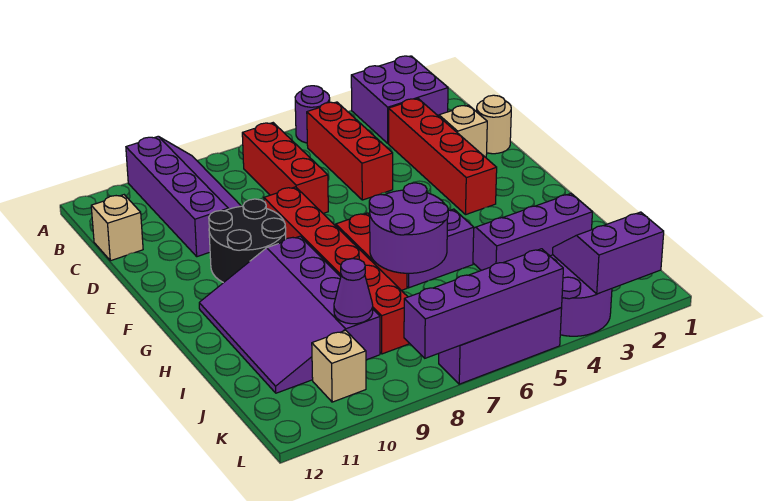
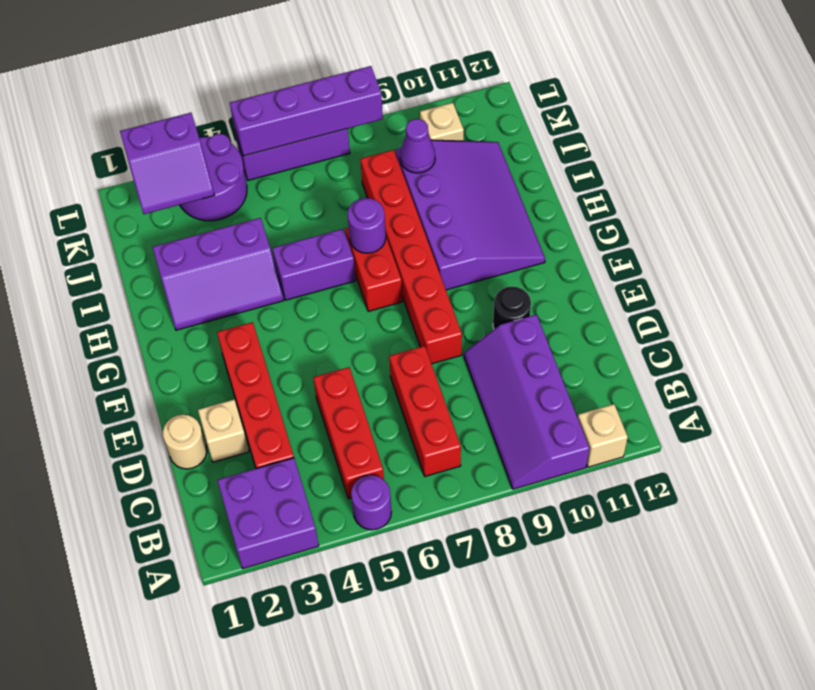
tan brick C12 level 1 -> tan brick A11 level 1
black round brick E9:F10 level 1 -> black round brick E10 level 1
purple round brick H6:I7 level 2 -> purple round brick H7 level 2

